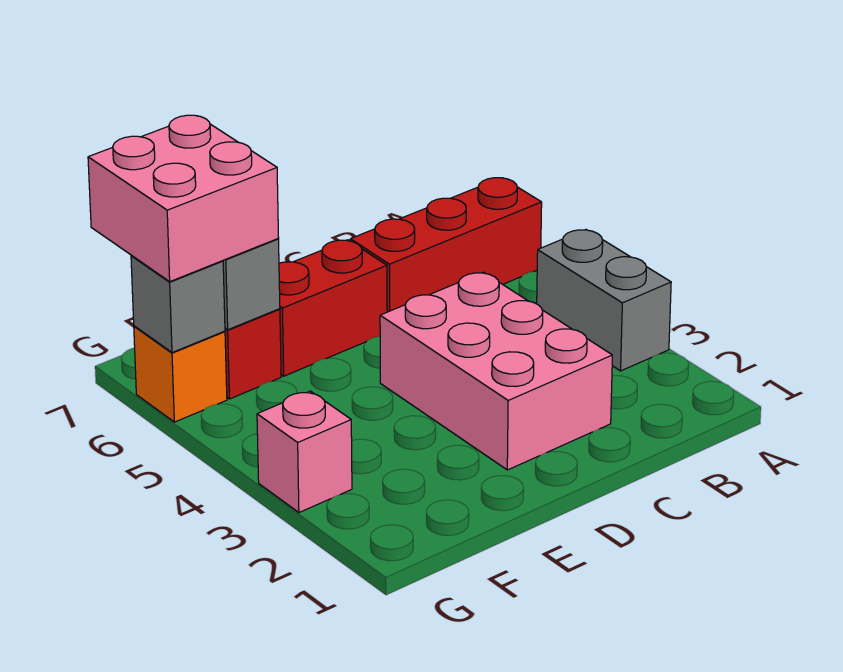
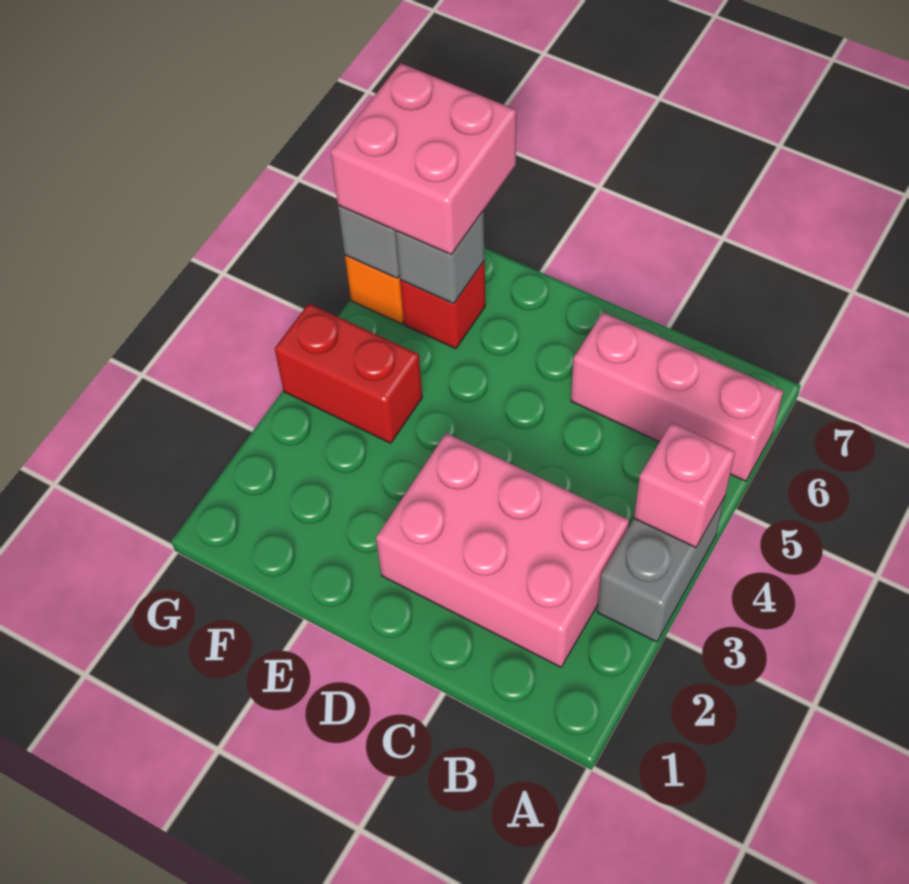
red brick A6:C6 level 1 -> pink brick A6:C6 level 1
pink brick C2:D4 level 1 -> pink brick B2:D3 level 1
red brick D6:E6 level 1 -> red brick F4:G4 level 1
pink brick G3 level 1 -> pink brick A4 level 2

